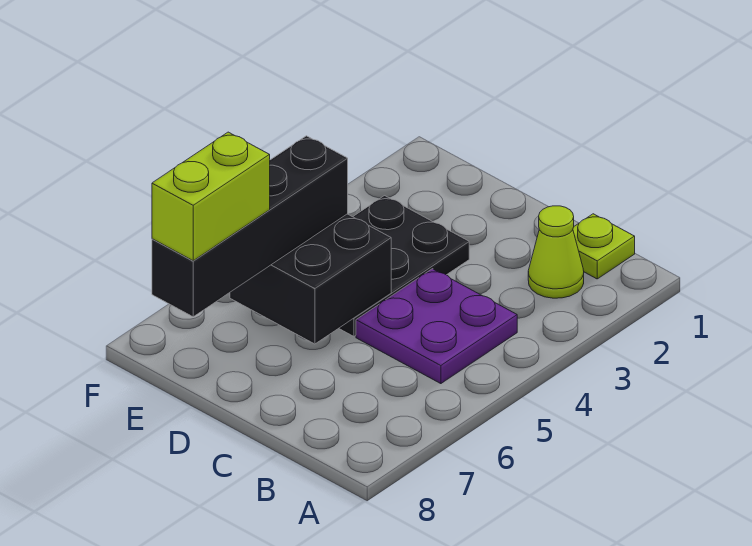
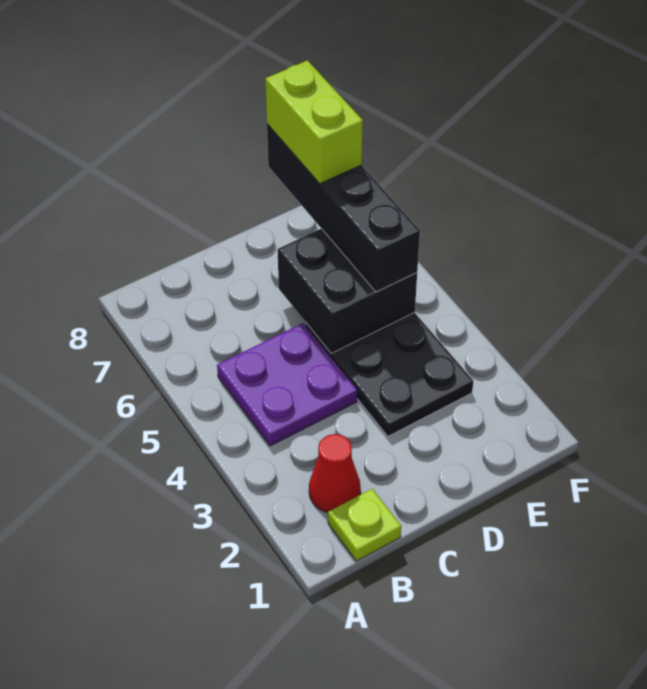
lime cone B2 level 1 -> red cone B2 level 1

